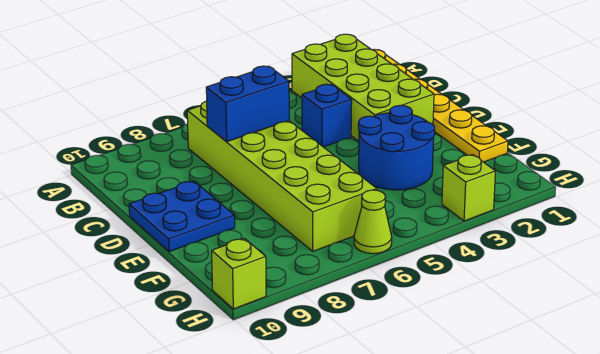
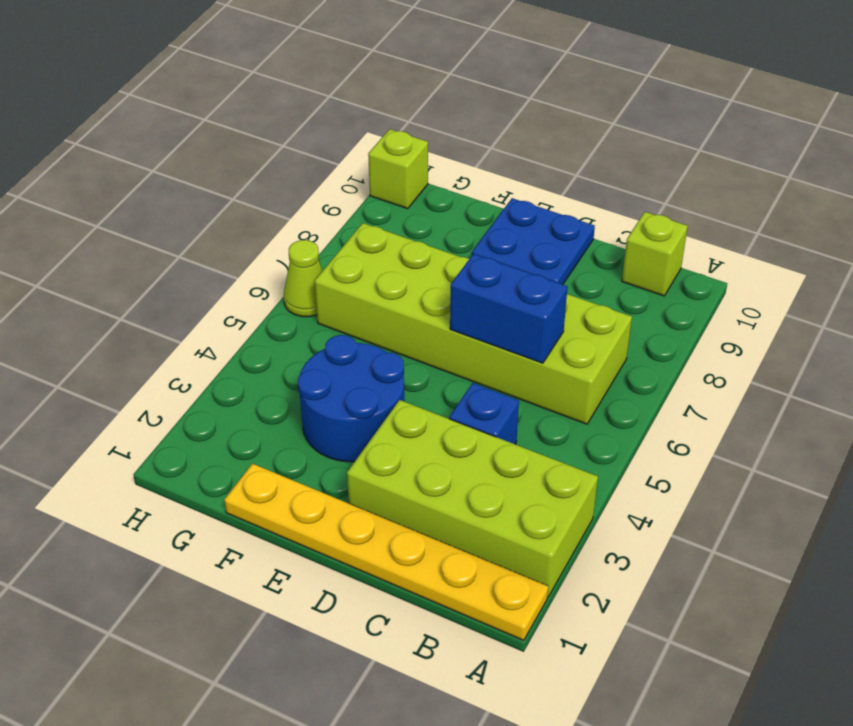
blue brick C6:C7 level 2 -> blue brick C6:D6 level 2
lime brick H3 level 1 -> lime brick B10 level 1

